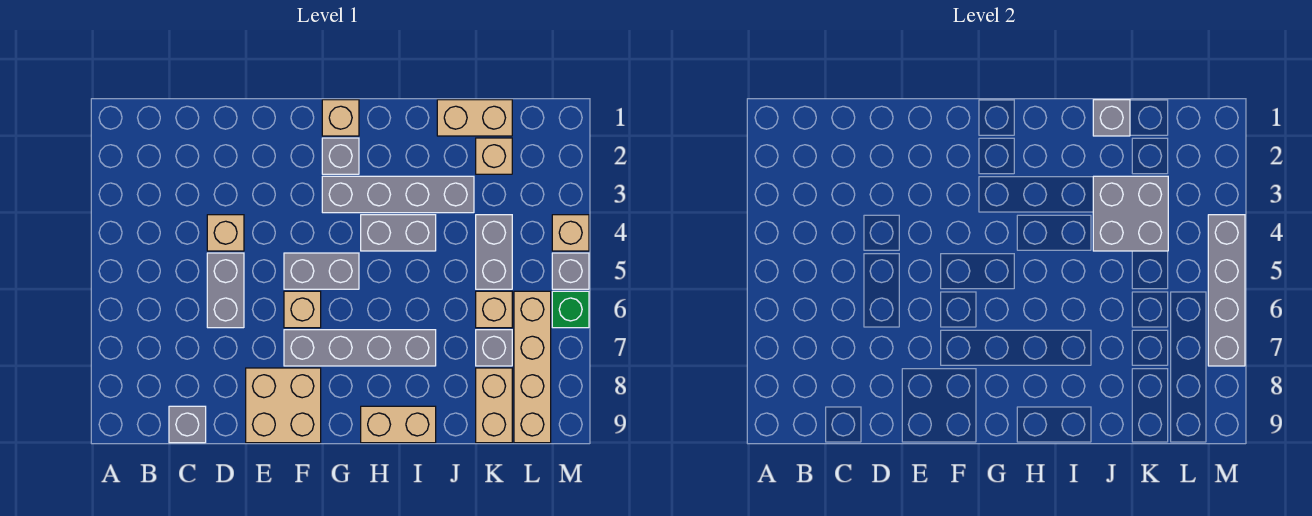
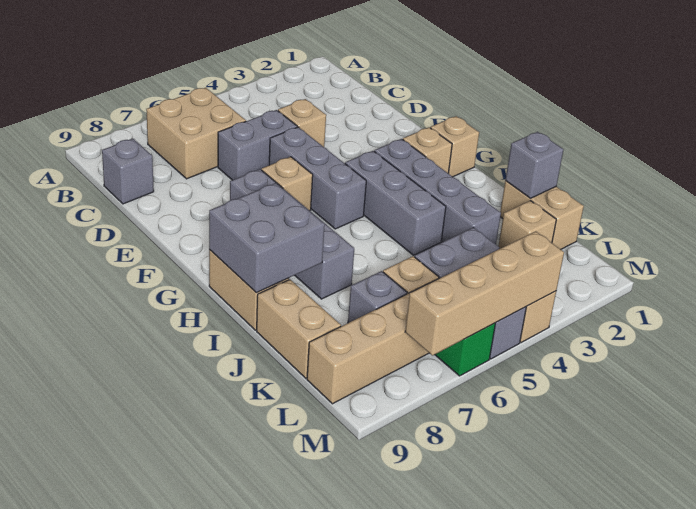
tan brick E8:F9 level 1 -> tan brick B6:C7 level 1
grey brick F5:G5 level 1 -> grey brick E5:G5 level 1
grey brick G2 level 1 -> tan brick G2 level 1
grey brick H4:I4 level 1 -> grey brick G4:I4 level 1
grey brick J3:K4 level 2 -> grey brick H8:I9 level 2
tan brick K8:K9 level 1 -> tan brick J9:K9 level 1
grey brick M4:M7 level 2 -> tan brick M4:M7 level 2

